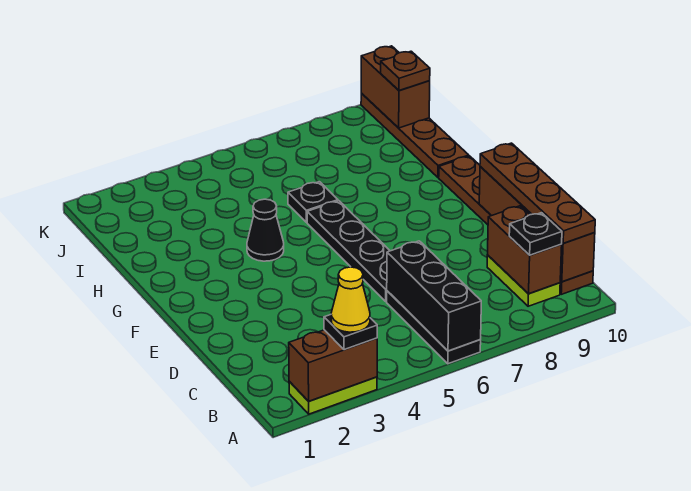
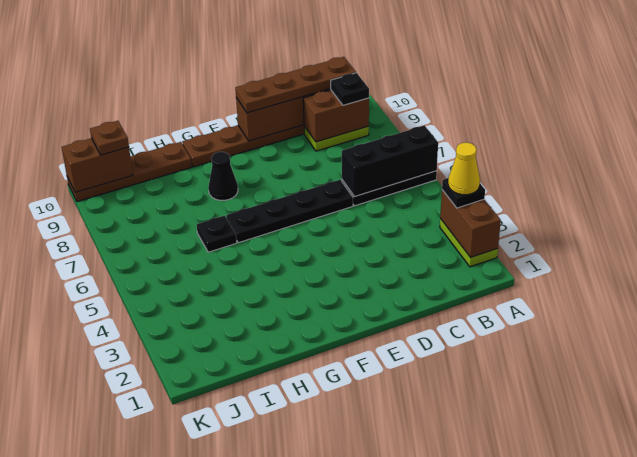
black cone G4 level 1 -> black cone G8 level 1

